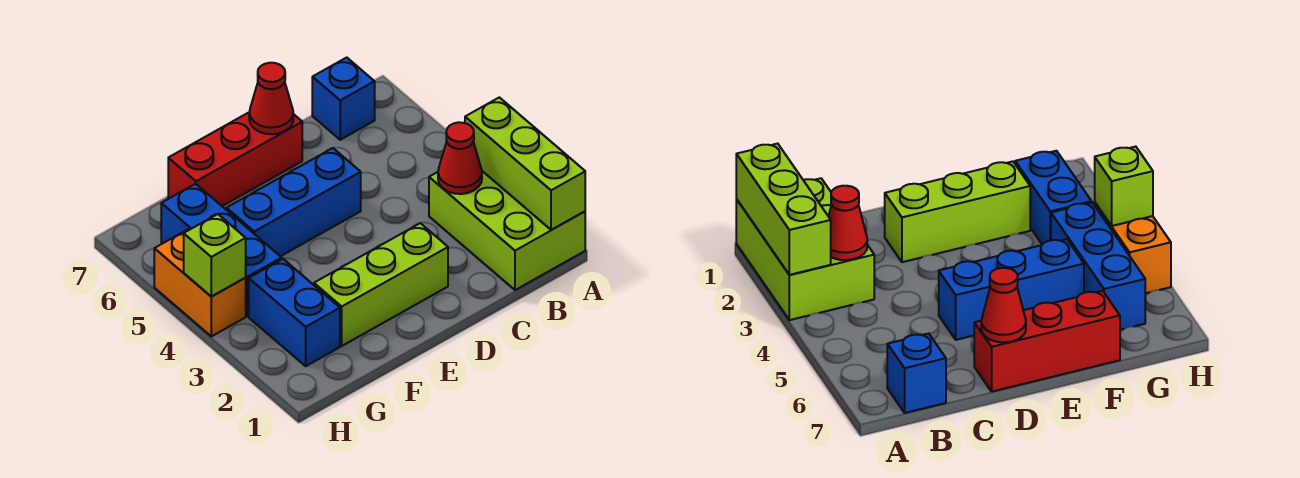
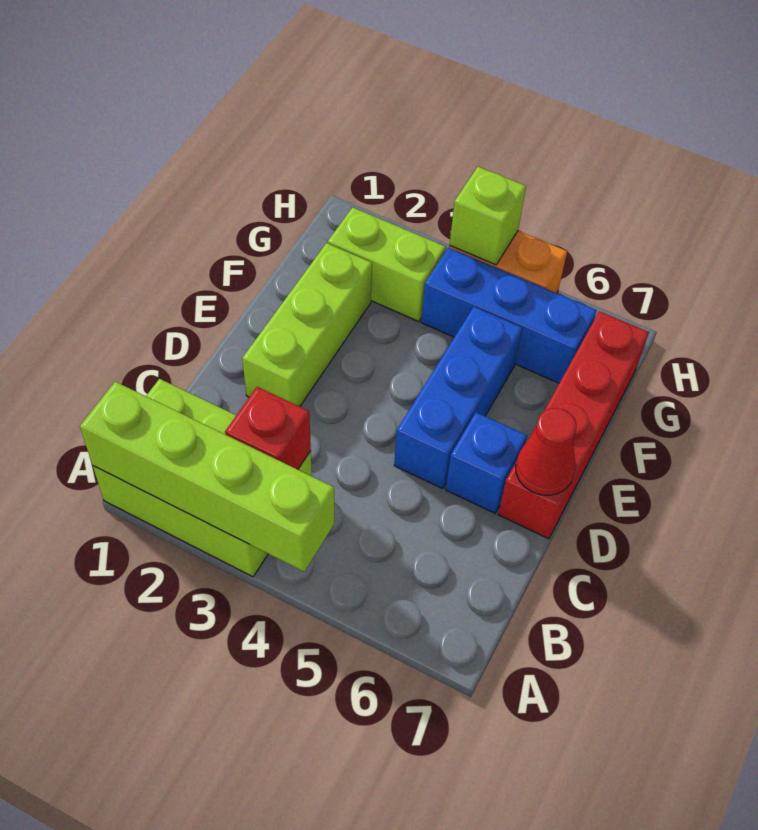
lime brick A1:A3 level 2 -> lime brick A1:A4 level 2
red cone B3 level 2 -> red brick B3 level 2
blue brick B7 level 1 -> blue brick D6 level 1
red brick D7:F7 level 1 -> red brick D7:G7 level 1
blue brick G2:G3 level 1 -> lime brick G2:G3 level 1

